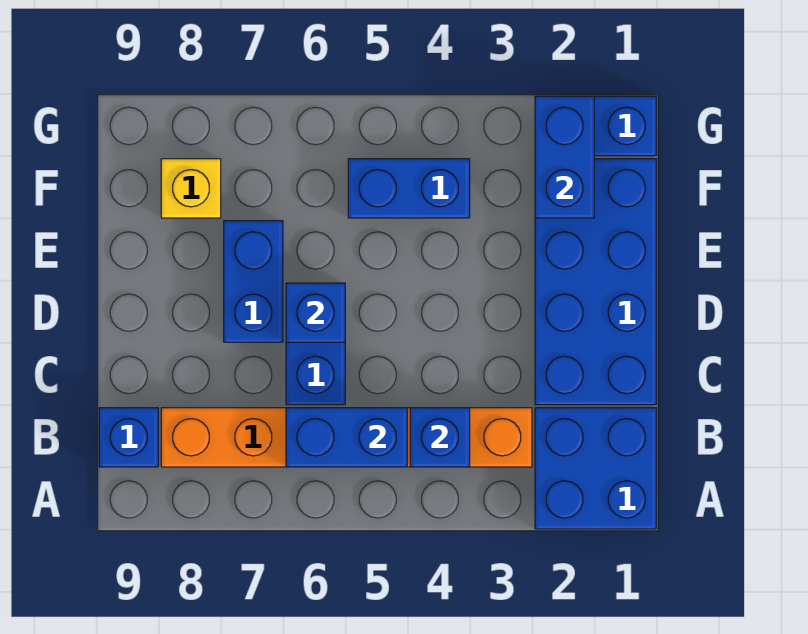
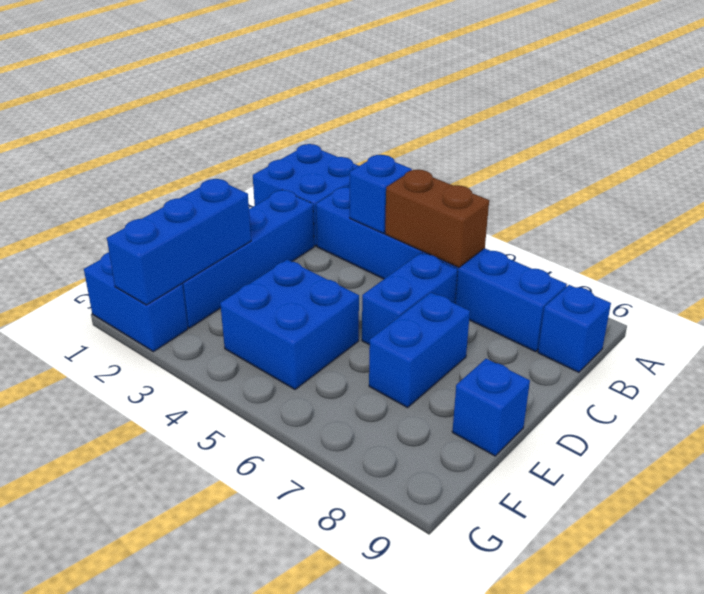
orange brick B3:B8 level 1 -> blue brick B3:B8 level 1
blue brick B5:B6 level 2 -> brown brick B5:B6 level 2
blue brick C1:F2 level 1 -> blue brick C2:F2 level 1
blue brick D6 level 2 -> blue brick E9 level 1
blue brick F2:G2 level 2 -> blue brick E2:G2 level 2
blue brick F4:F5 level 1 -> blue brick E4:F5 level 1
yellow brick F8 level 1 -> none

